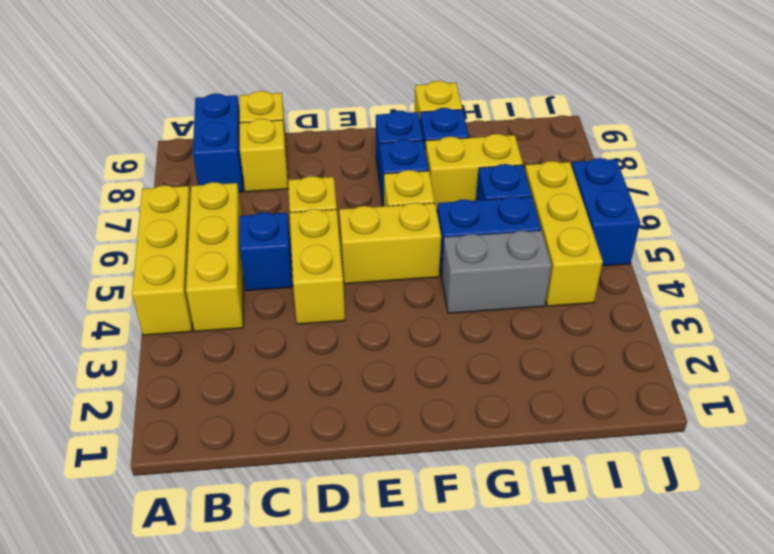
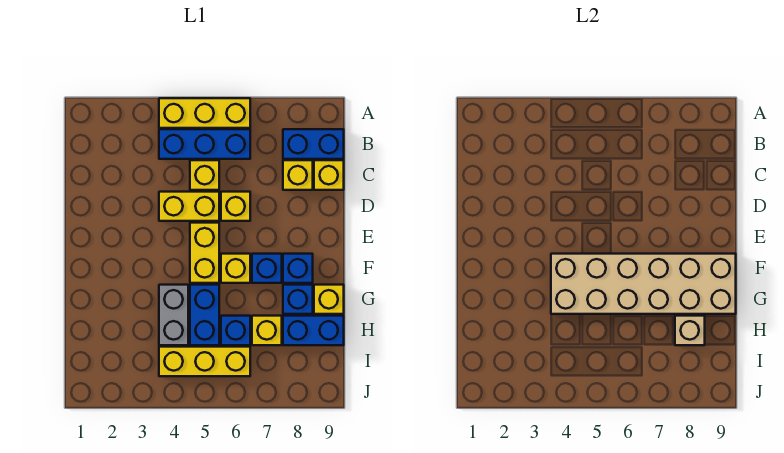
yellow brick B4:B6 level 1 -> blue brick B4:B6 level 1
blue brick C5 level 1 -> yellow brick C5 level 1
none -> tan brick F4:G9 level 2
yellow brick G7:H7 level 1 -> yellow brick H7 level 1
none -> tan brick H8 level 2
blue brick J5:J6 level 1 -> blue brick H8:H9 level 1

